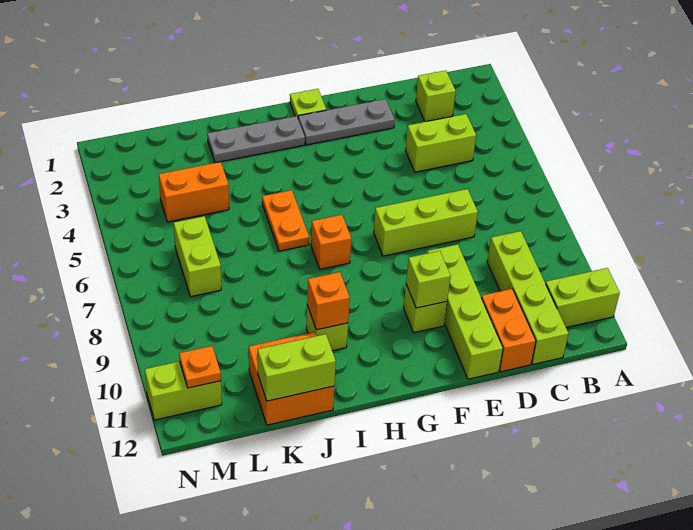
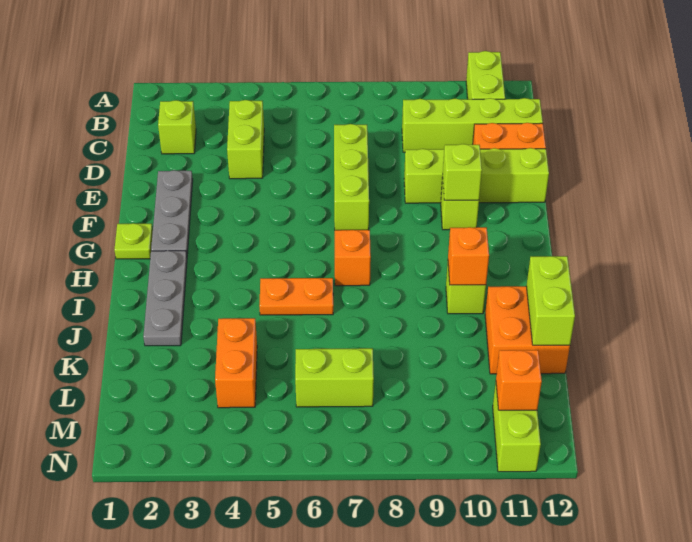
orange plate M11 level 2 -> orange brick M11 level 2

